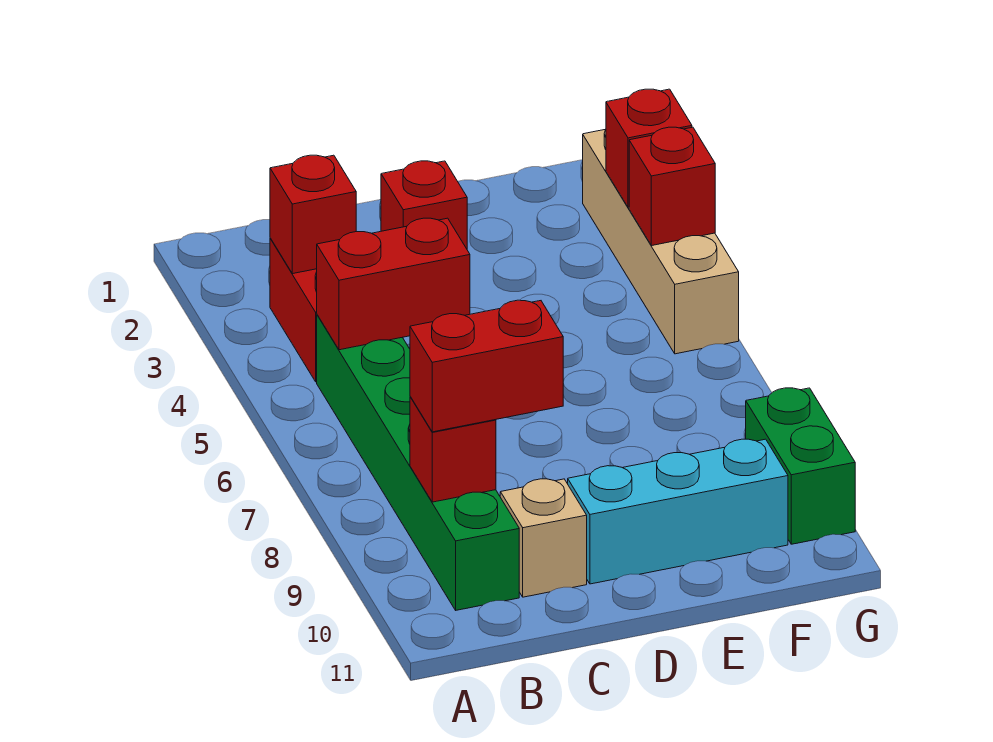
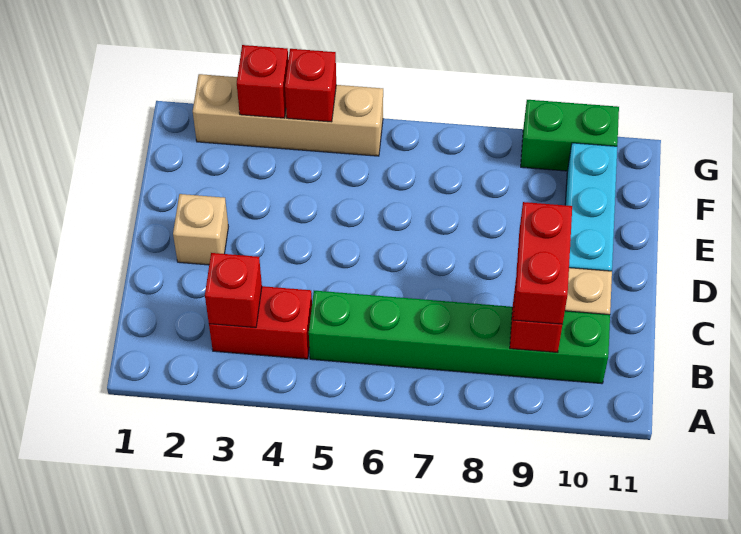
red brick B5:C5 level 2 -> none
red brick D2 level 1 -> tan brick D2 level 1

